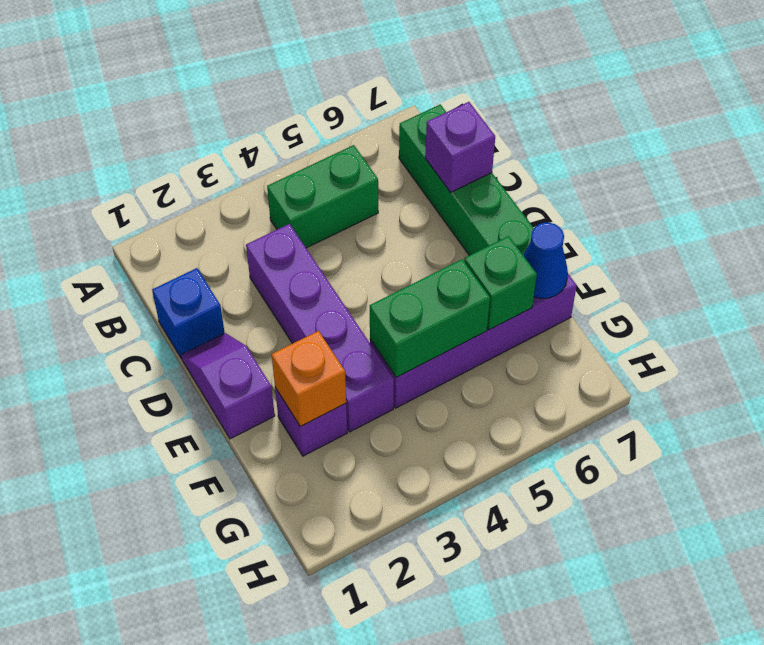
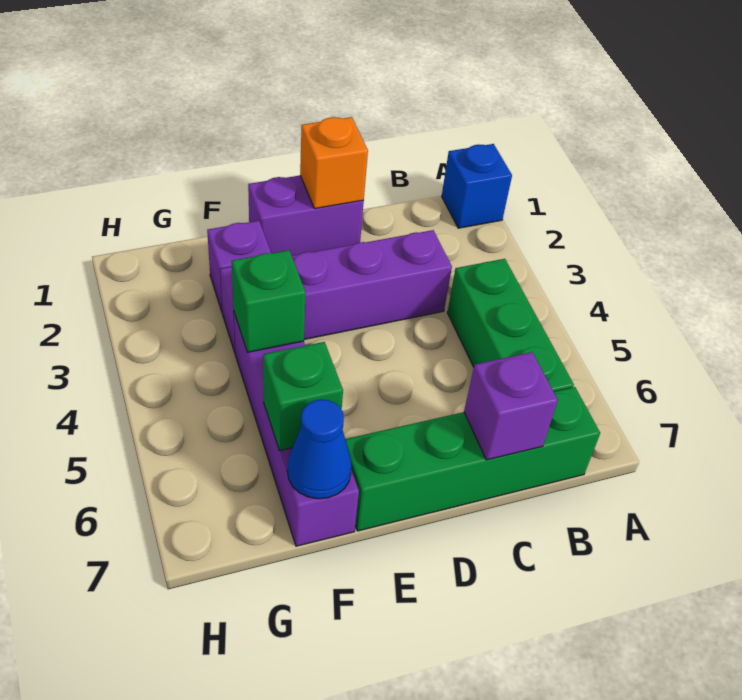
green brick B4:B5 level 1 -> green brick B4:B6 level 1
blue brick C1 level 1 -> blue brick A1 level 1
purple slope D1:E1 level 1 top E -> purple brick D1:E1 level 1
orange brick F2 level 2 -> orange brick D1 level 2
green brick F4:F5 level 2 -> green brick F4 level 2

